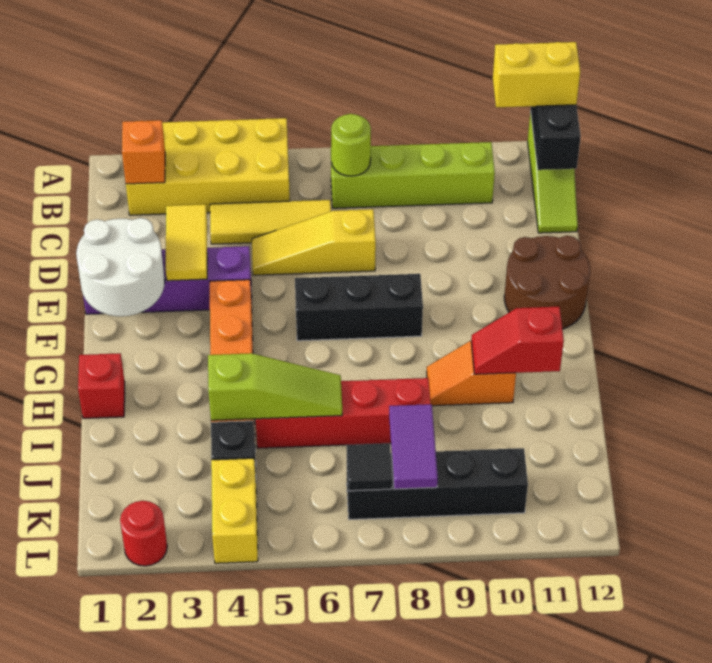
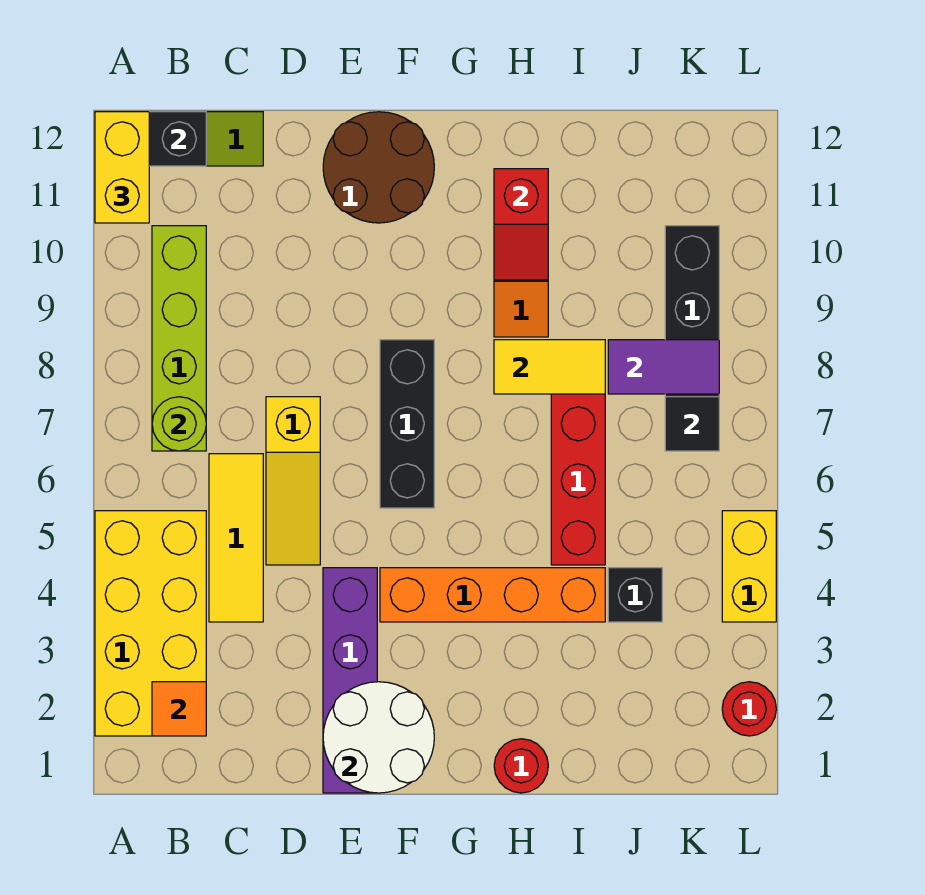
orange brick B2 level 2 -> orange tile B2 level 2
yellow tile D3:E3 level 2 -> yellow tile H8:I8 level 2
red brick H1 level 1 -> red round brick H1 level 1
lime slope I4:I6 level 2 top 4 -> none
yellow brick K4:L4 level 1 -> yellow brick L4:L5 level 1

